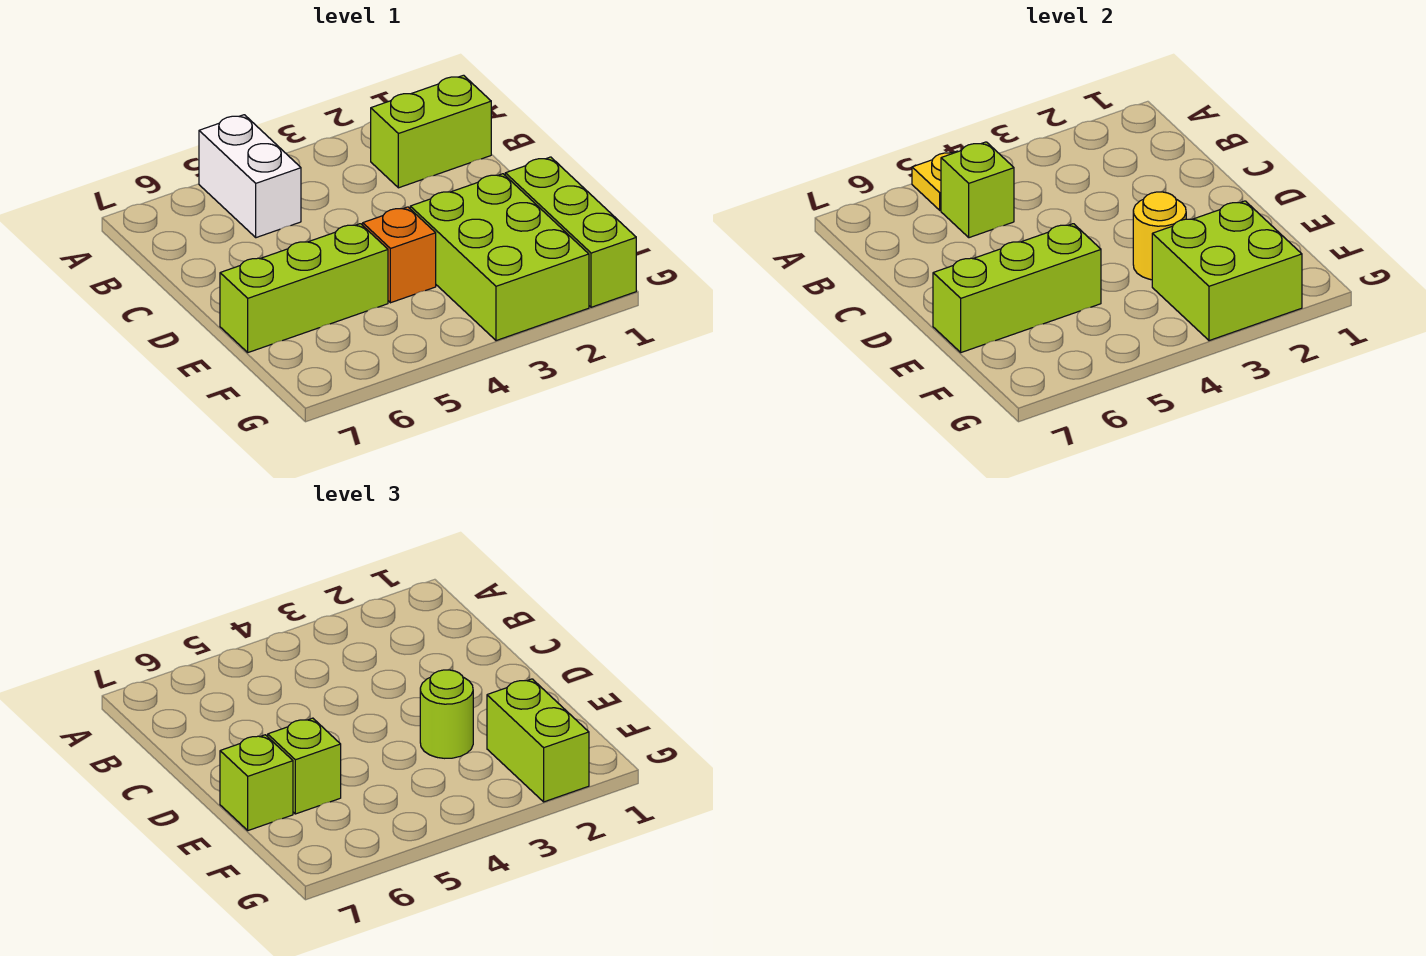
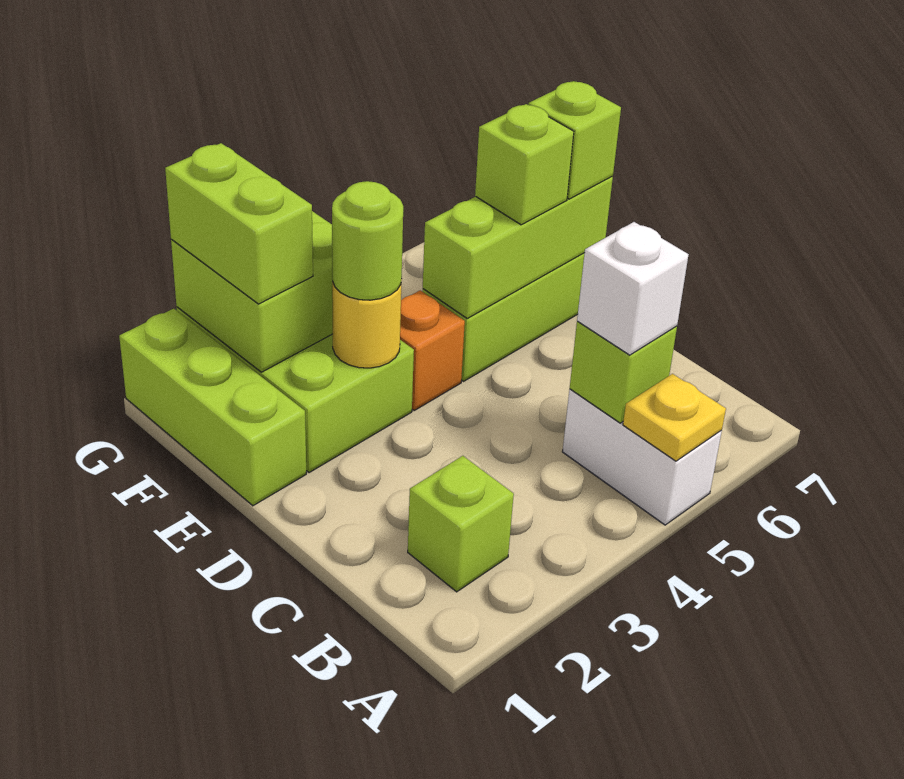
lime brick B1:B2 level 1 -> lime brick B2 level 1
none -> white brick B5 level 3

